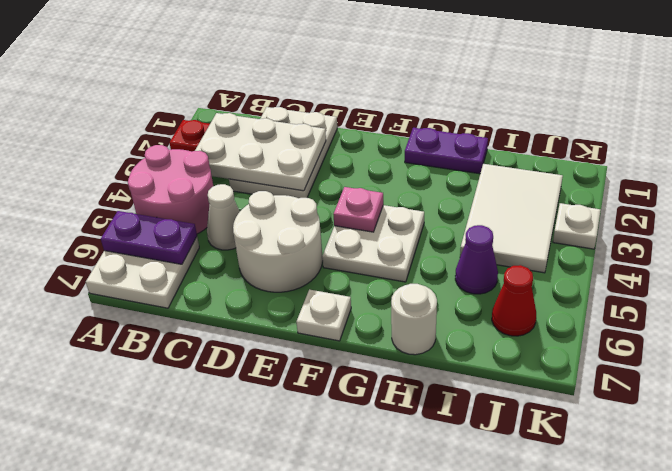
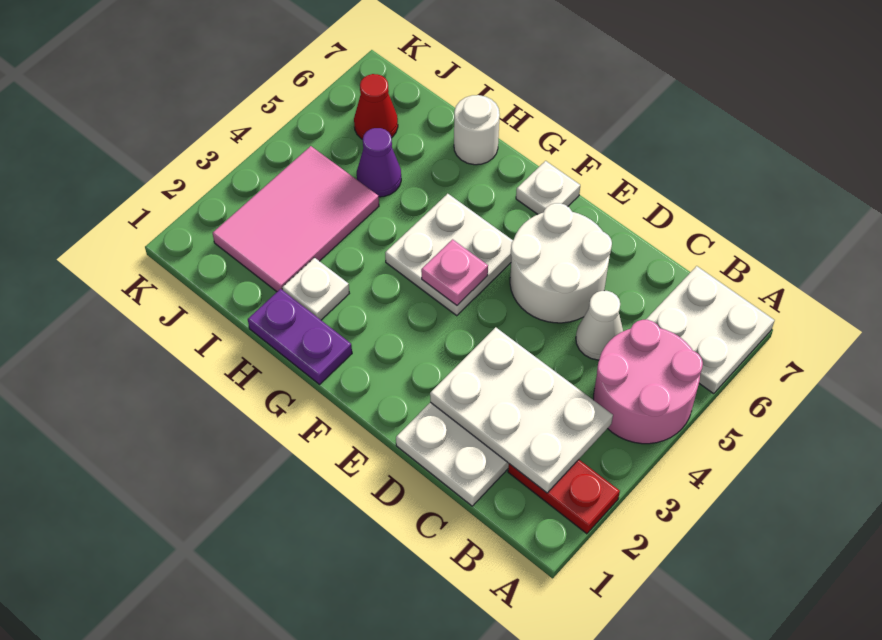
purple plate A6:B6 level 2 -> none
white tile I2:J4 level 1 -> pink tile I2:J4 level 1
white plate K3 level 1 -> white plate H2 level 1

